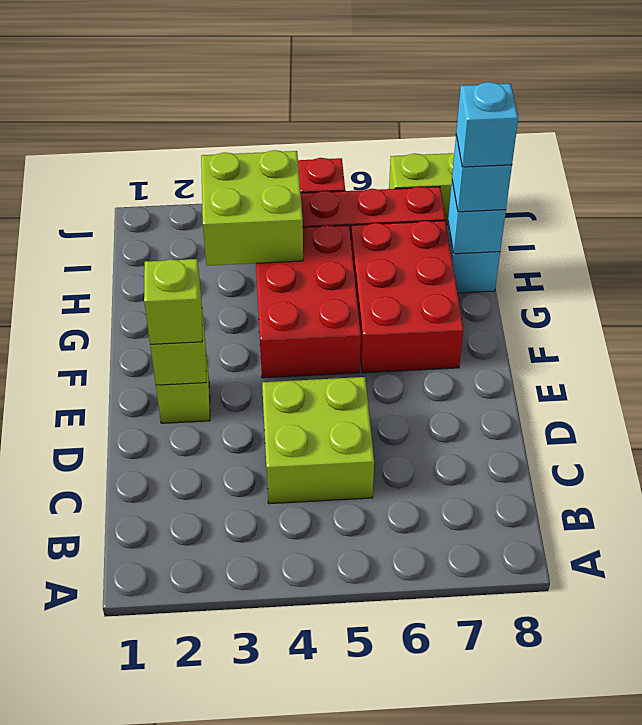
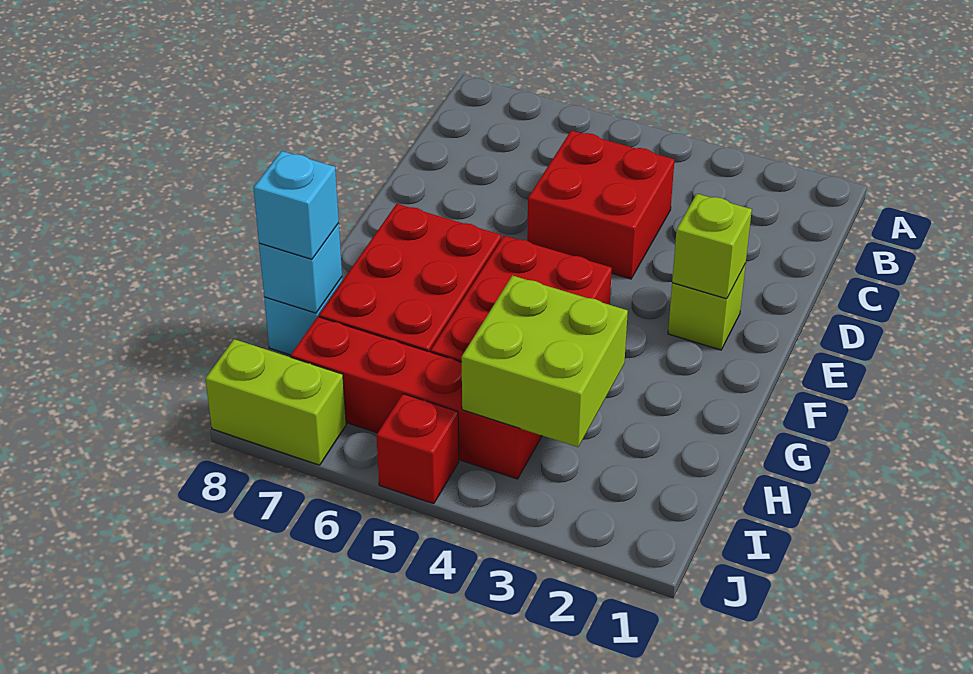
lime brick C4:D5 level 1 -> red brick C4:D5 level 1
lime brick E2 level 3 -> none
cyan brick H8 level 4 -> none

